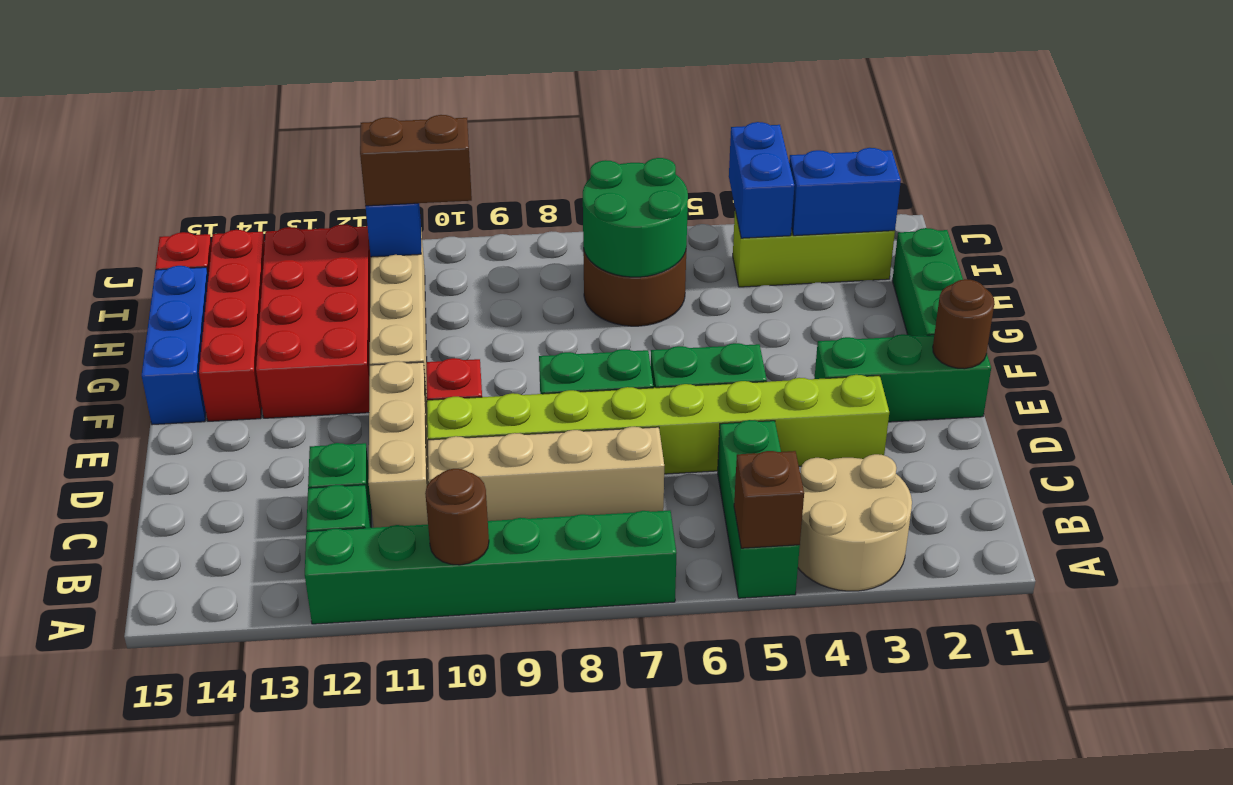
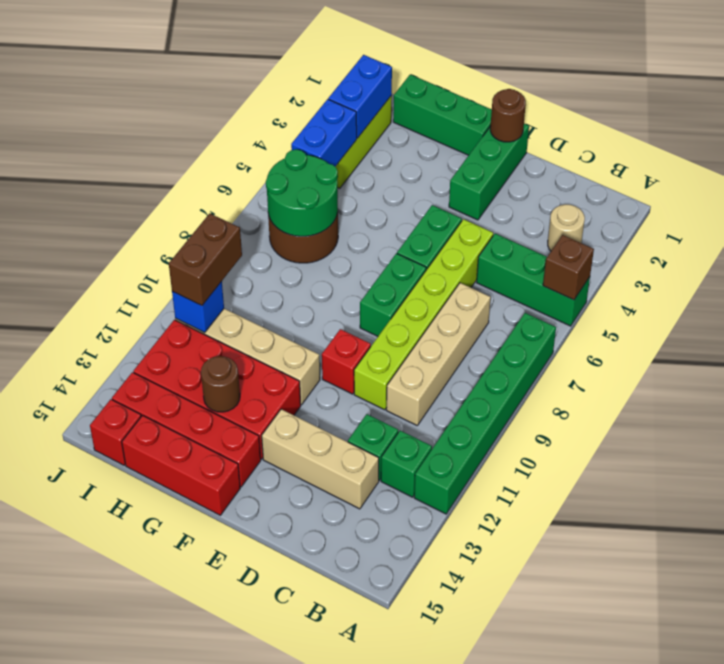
tan round brick A3:B4 level 1 -> tan round brick B3 level 1
brown round brick A10 level 2 -> brown round brick G13 level 2
tan brick C11:E11 level 1 -> tan brick C13:E13 level 1
lime brick D3:D10 level 1 -> lime brick D5:D10 level 1
blue brick F15:H15 level 1 -> red brick F15:H15 level 1
blue brick I4:J4 level 2 -> blue brick I4:I5 level 2

